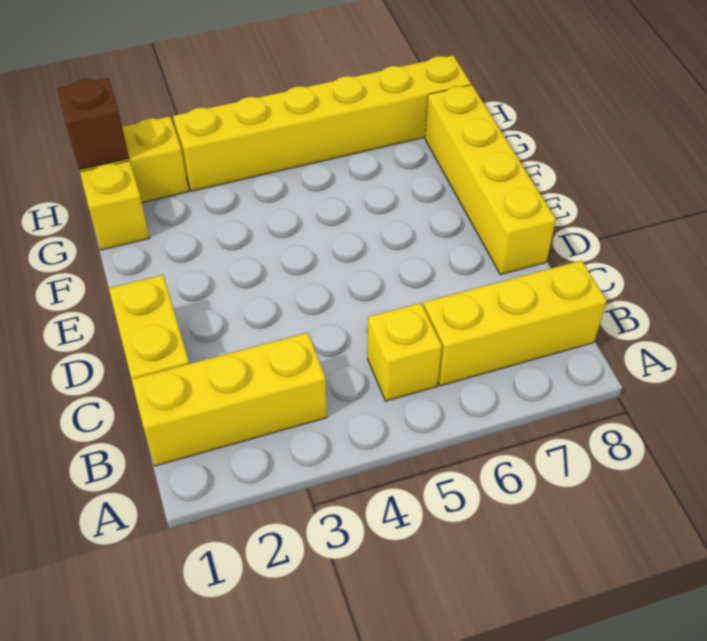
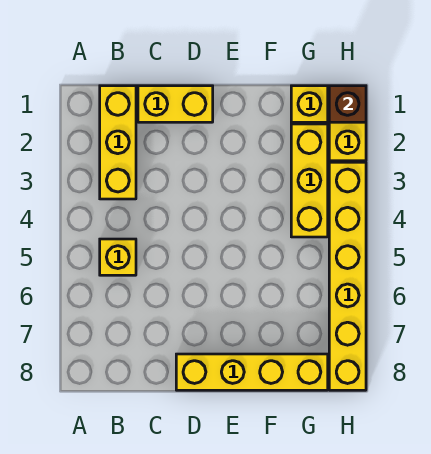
yellow brick B6:B8 level 1 -> yellow brick G2:G4 level 1

